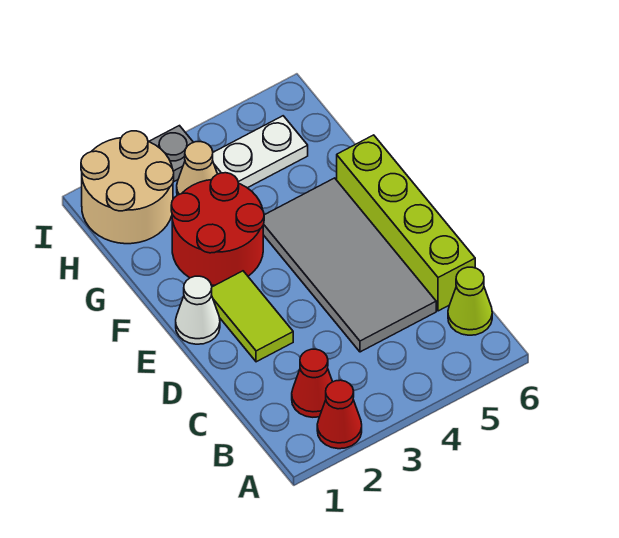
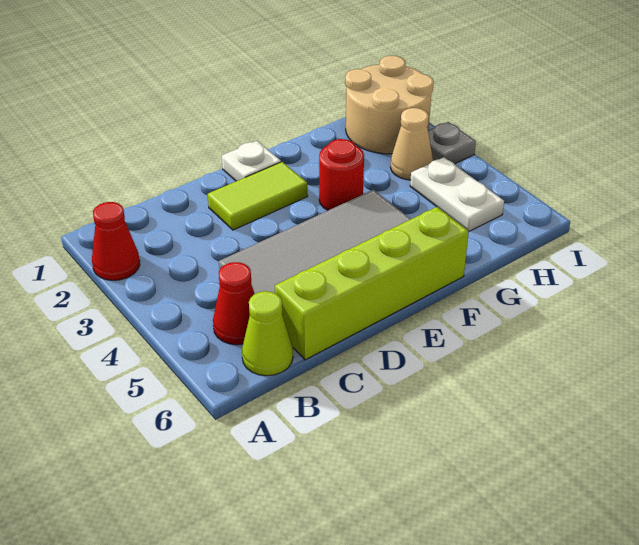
red cone B2 level 1 -> red cone B5 level 1
white cone E1 level 1 -> white plate E1 level 1
red round brick F2:G3 level 1 -> red round brick F3 level 1

